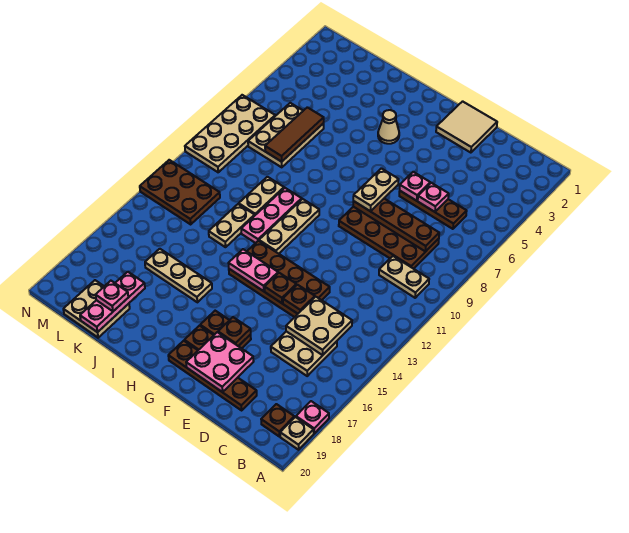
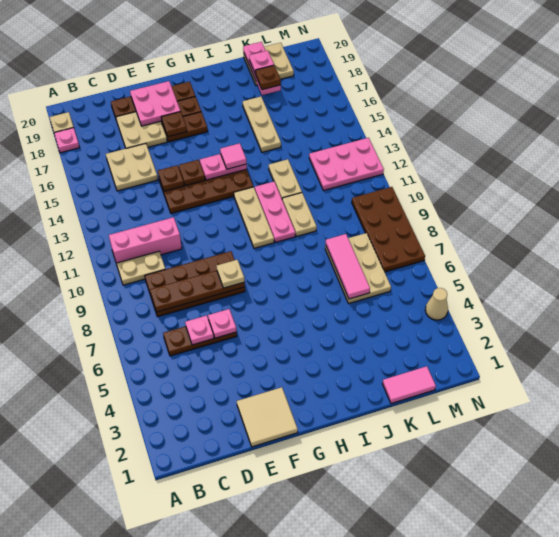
none -> pink brick B11:D11 level 1
brown plate B19 level 1 -> brown plate K18 level 3
tan plate C14:D15 level 2 -> tan plate D17:E18 level 1
tan plate F7:F8 level 3 -> tan plate F8 level 3
tan cone H4 level 1 -> tan cone N4 level 1
none -> pink tile H14 level 3
tan plate I16:K16 level 1 -> tan plate J15:J17 level 1
none -> pink tile K1:L1 level 1
brown tile K6:K8 level 2 -> pink tile K6:K8 level 2
brown plate L12:N13 level 1 -> pink plate L12:N13 level 1
tan plate M7:N10 level 1 -> brown plate M7:N10 level 1

